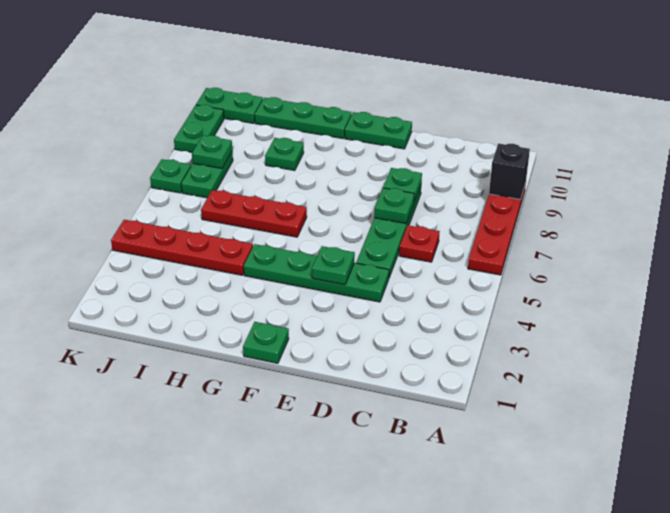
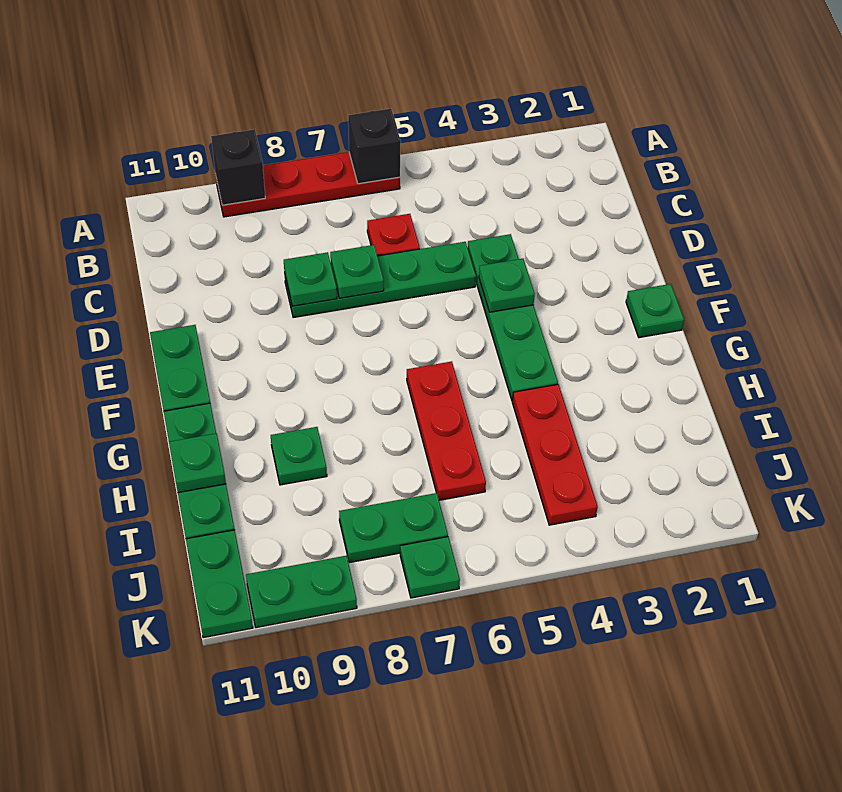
none -> black brick A6 level 2
red plate H4:K4 level 1 -> red plate H4:J4 level 1
green plate J8 level 2 -> green plate H11 level 2

